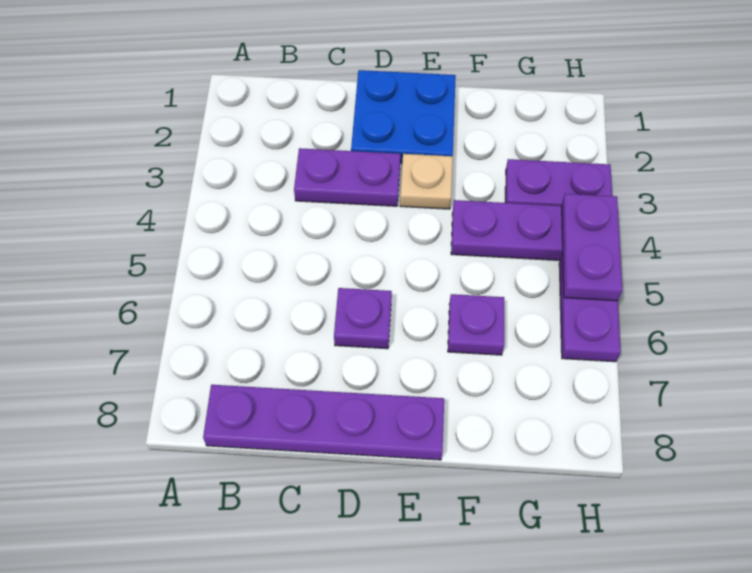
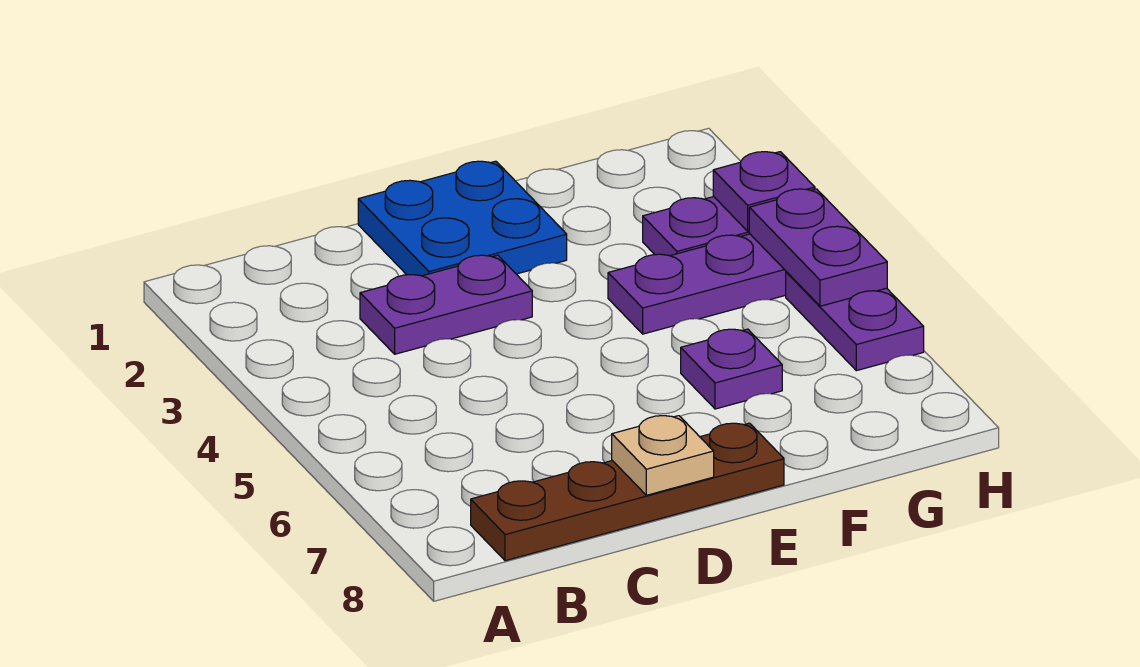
purple plate B8:E8 level 1 -> brown plate B8:E8 level 1
purple plate D6 level 1 -> purple plate H3 level 2
tan plate E3 level 1 -> tan plate D8 level 2

